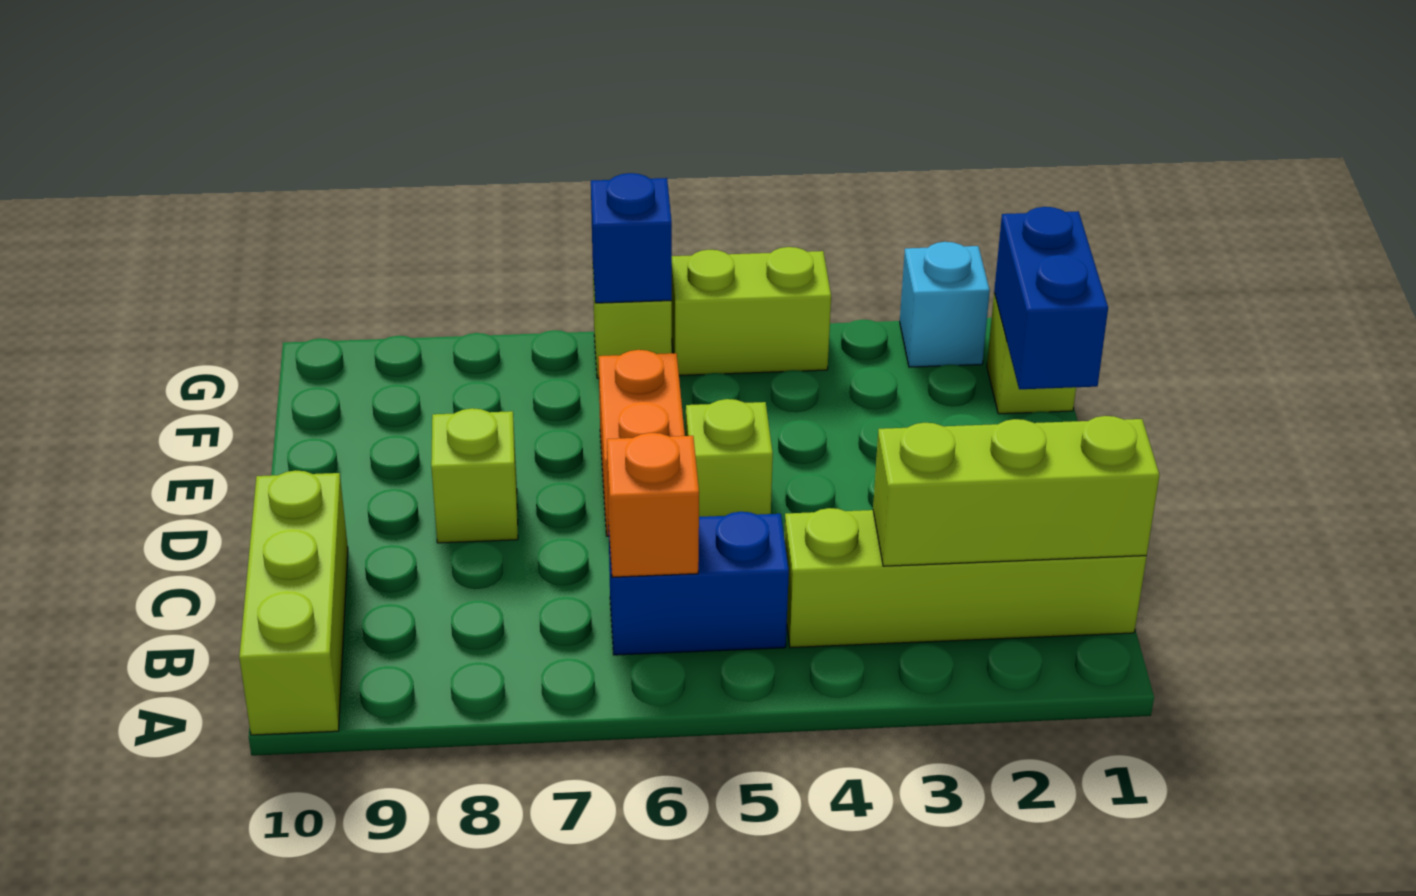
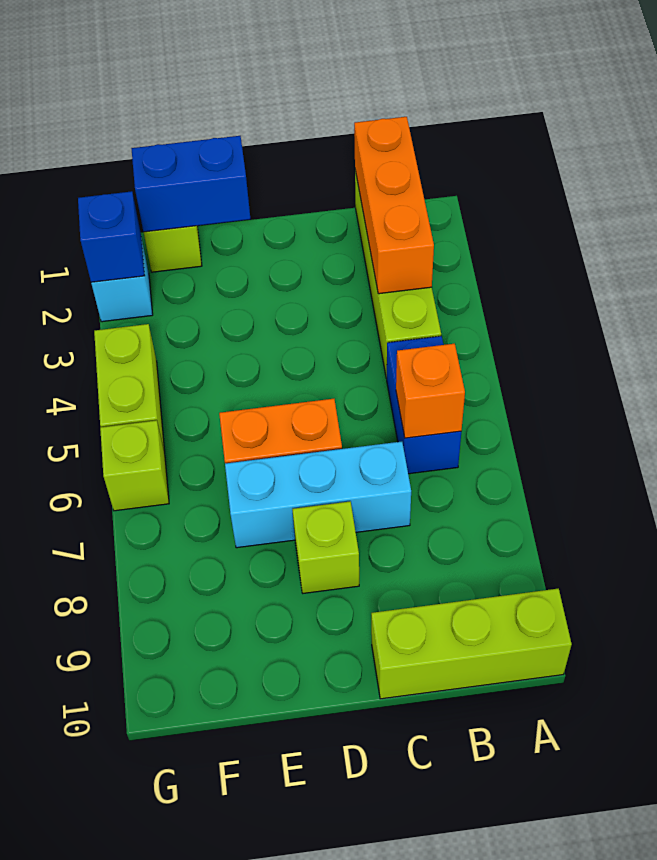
lime brick B1:B3 level 2 -> orange brick B1:B3 level 2
none -> cyan brick C7:E7 level 1
lime brick D5 level 1 -> none
blue brick G6 level 2 -> blue brick G2 level 2

